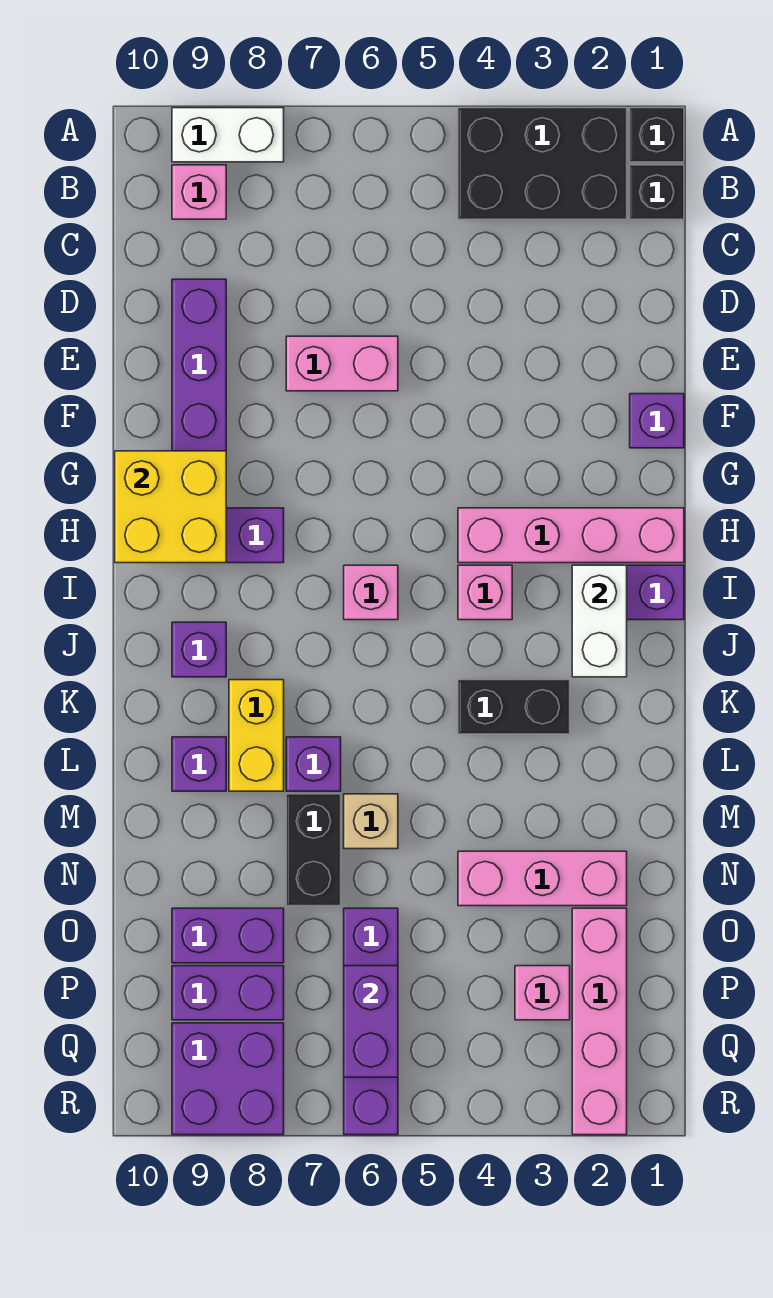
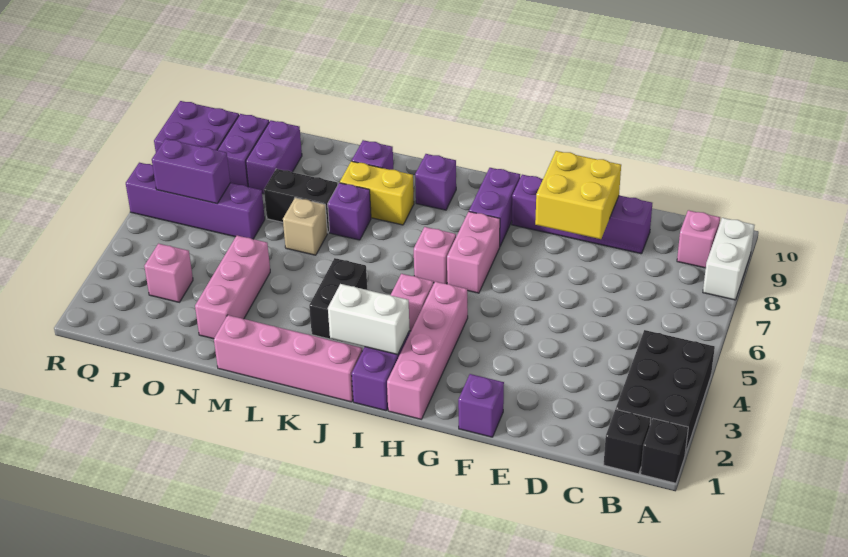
pink brick E6:E7 level 1 -> pink brick H6:H7 level 1
yellow brick G9:H10 level 2 -> yellow brick E8:F9 level 2
pink brick O2:R2 level 1 -> pink brick J1:M1 level 1

